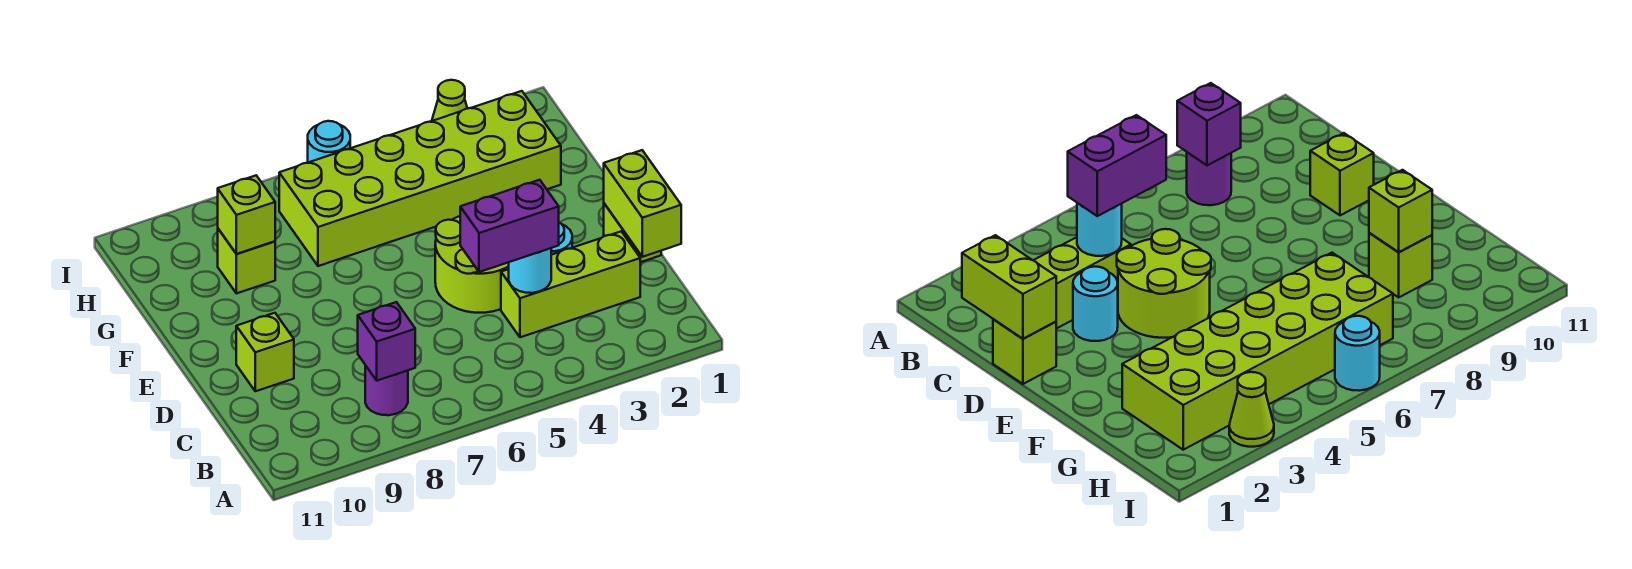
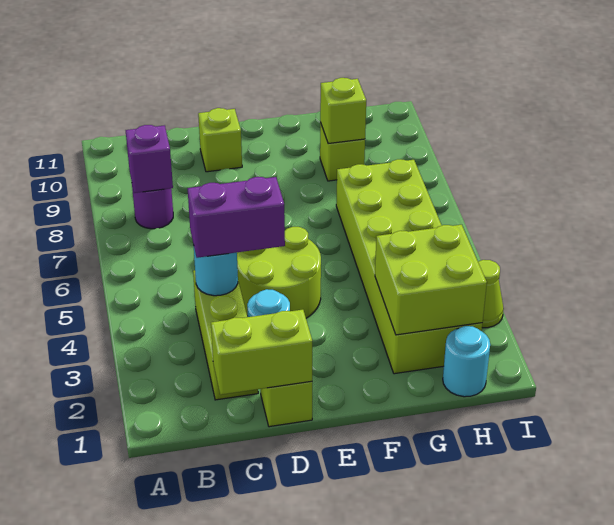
purple brick C4:C5 level 3 -> purple brick C4:D4 level 3
none -> lime brick G2:H3 level 2
cyan round brick I6 level 1 -> cyan round brick H1 level 1

